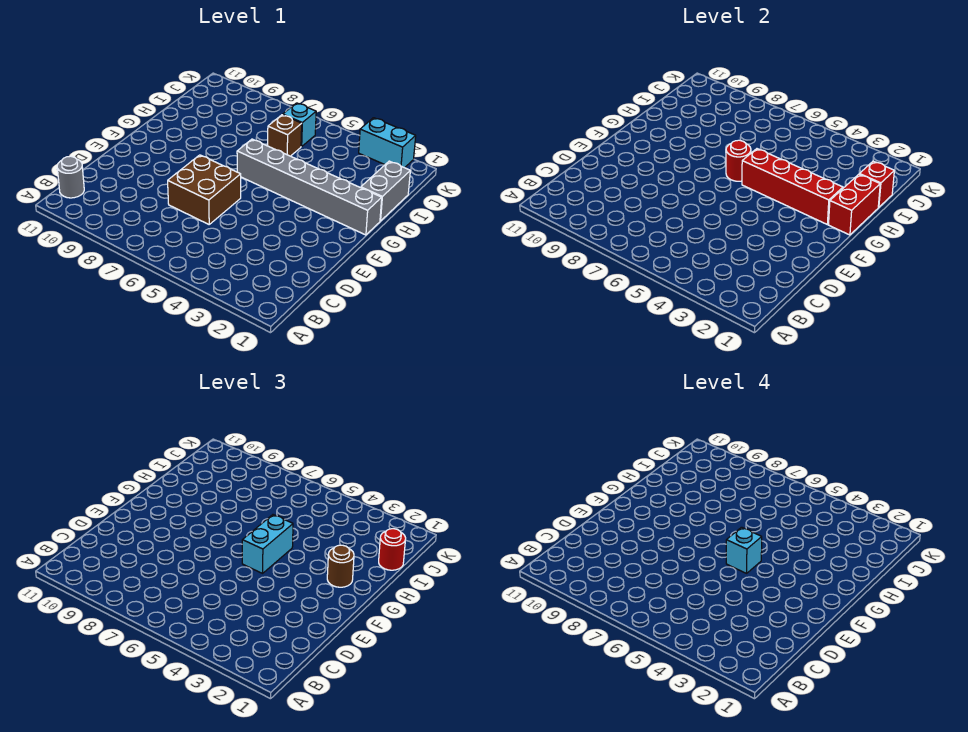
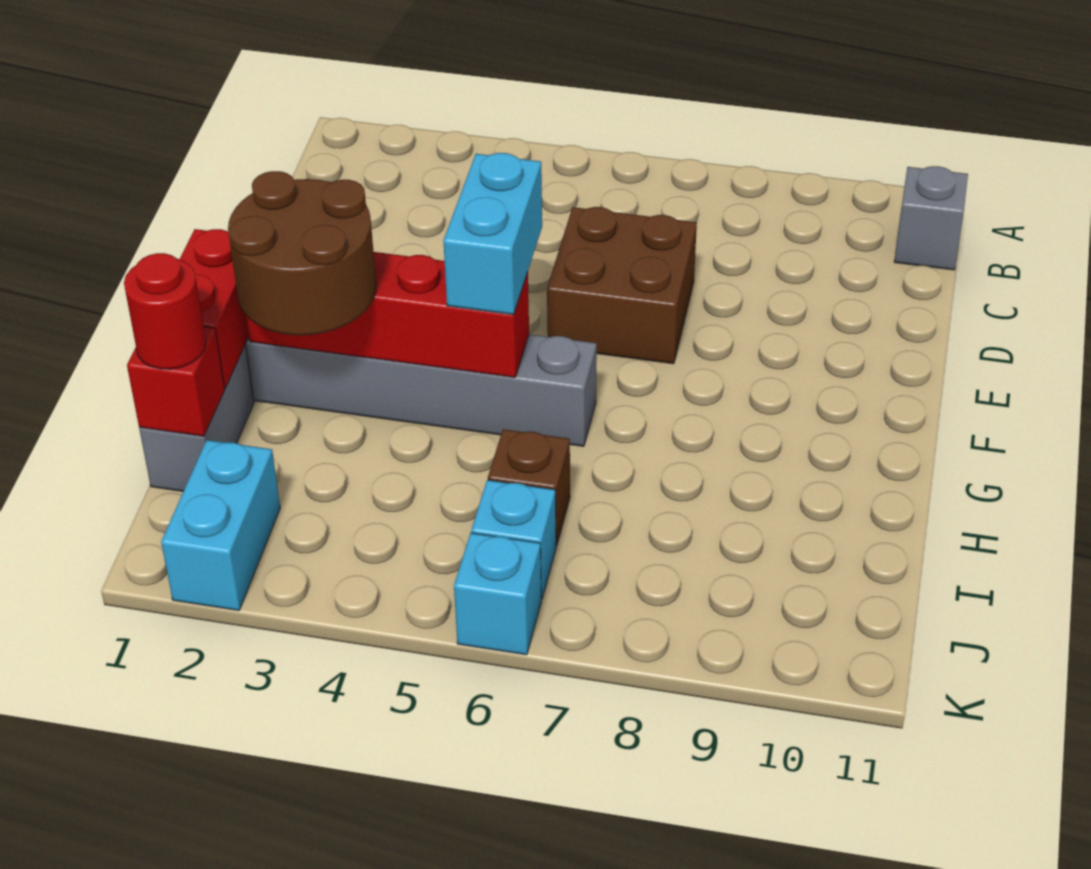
grey round brick B11 level 1 -> grey brick B11 level 1
cyan brick F5 level 4 -> cyan brick K6 level 1
brown round brick G2 level 3 -> brown round brick G2:H3 level 3
red round brick G6 level 2 -> none
cyan brick K2:K3 level 1 -> cyan brick J2:K2 level 1

